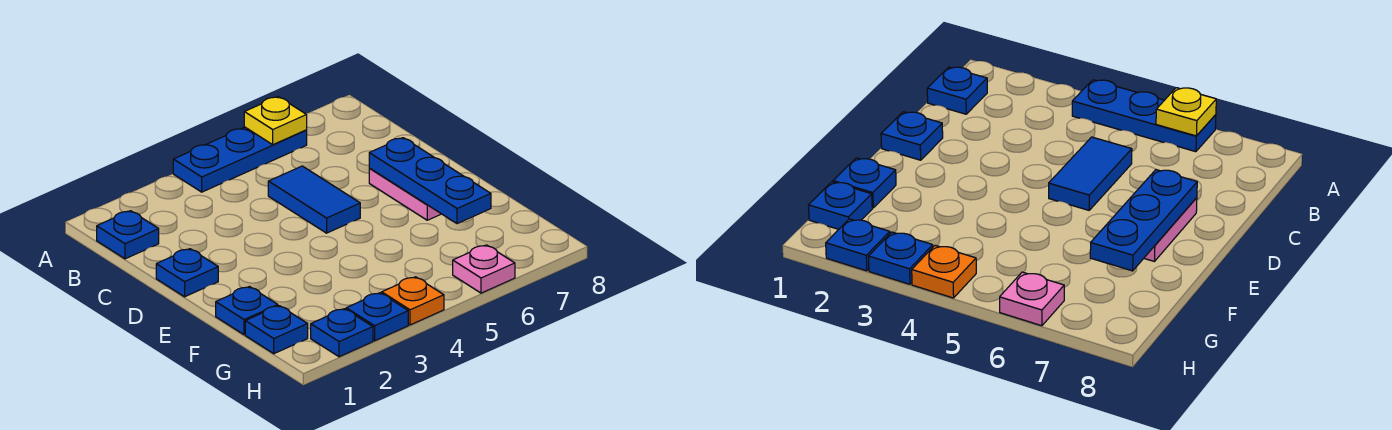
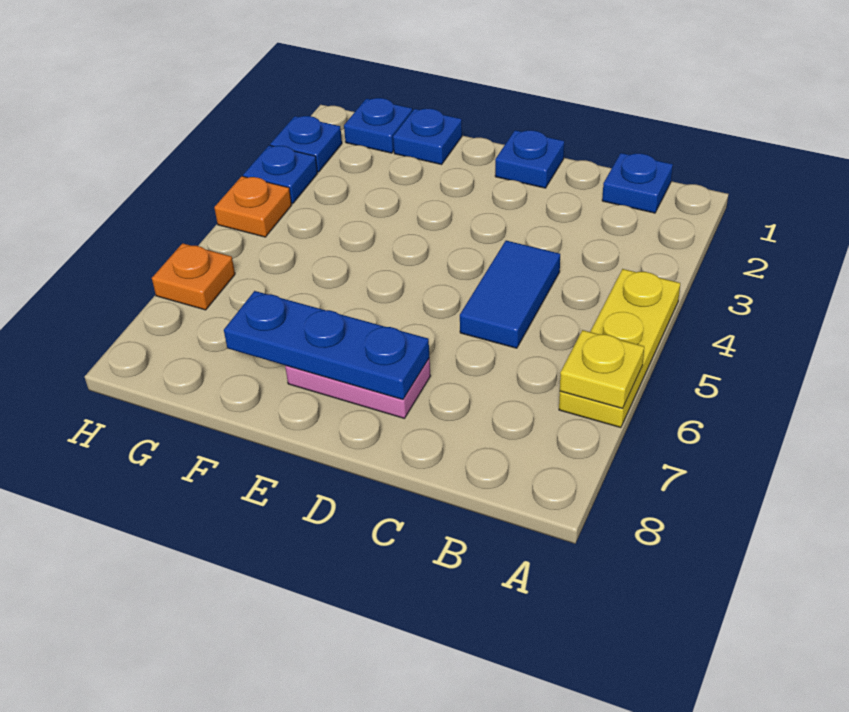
blue plate A4:A6 level 1 -> yellow plate A4:A6 level 1
blue tile C5:D5 level 1 -> blue tile C4:C5 level 1
pink plate H6 level 1 -> orange plate H6 level 1

